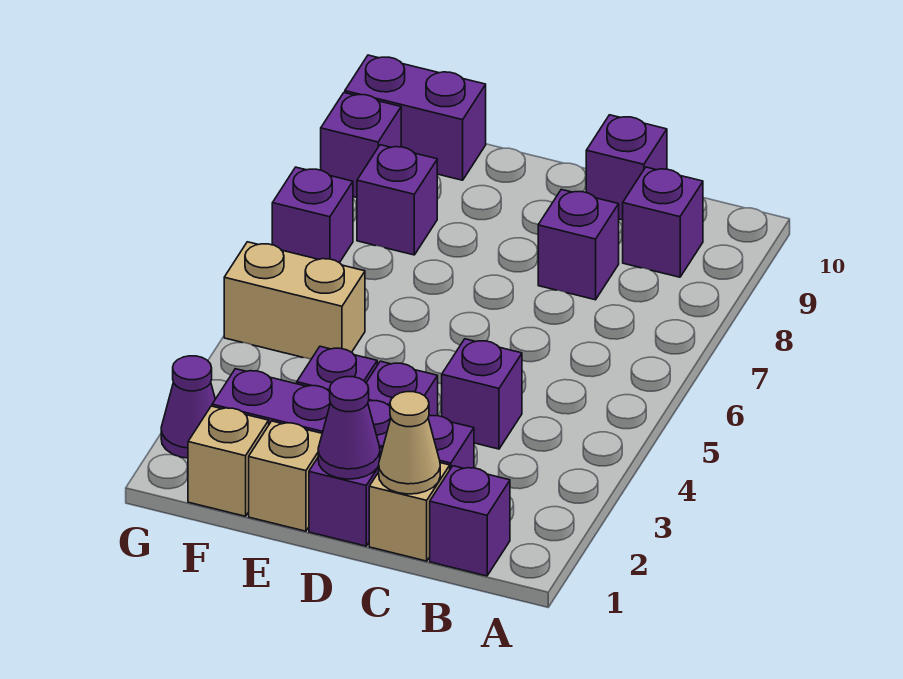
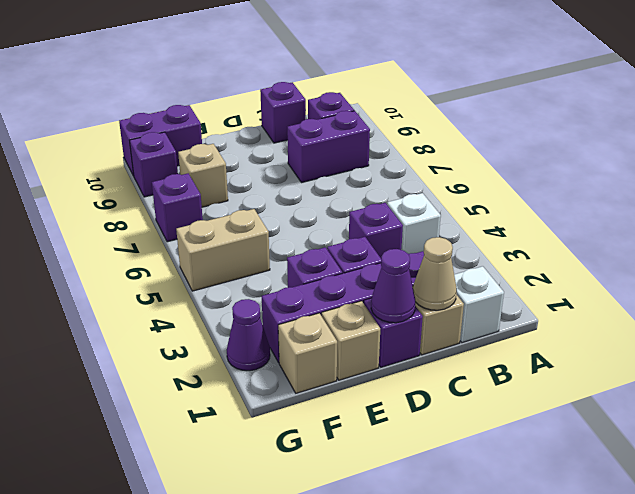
purple brick B1 level 1 -> white brick B1 level 1
none -> white brick B4 level 1
purple brick C8 level 1 -> purple brick B8:C8 level 1
purple brick F8 level 1 -> tan brick F8 level 1

